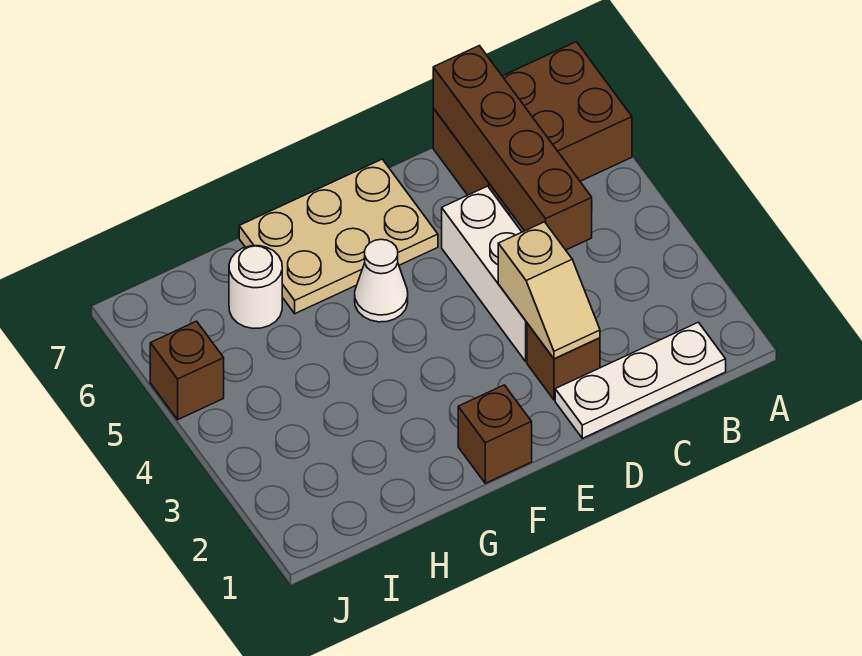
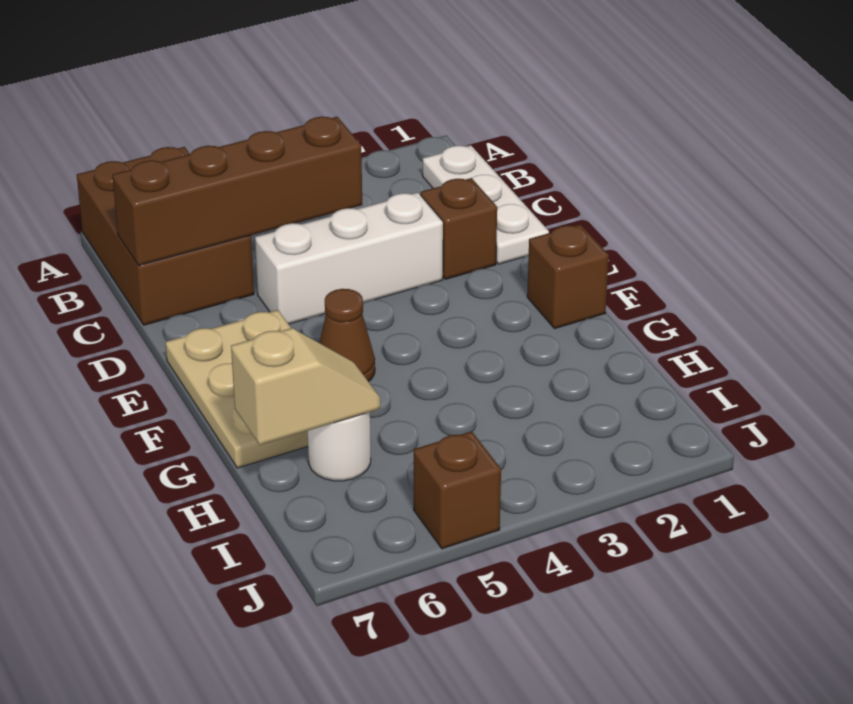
tan slope D2:D3 level 2 top 3 -> tan slope H6:H7 level 2 top 7
white cone F5 level 1 -> brown cone F5 level 1

